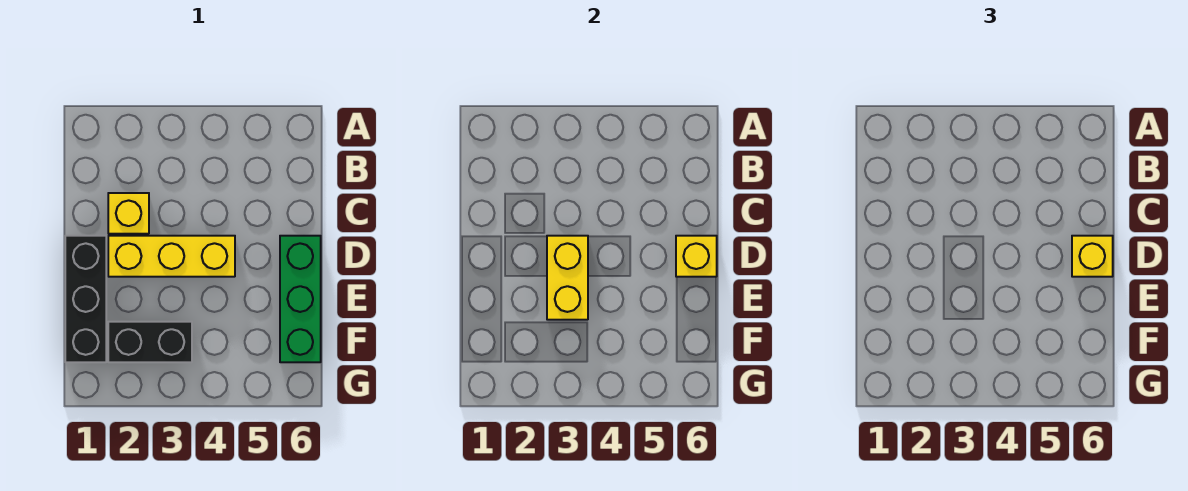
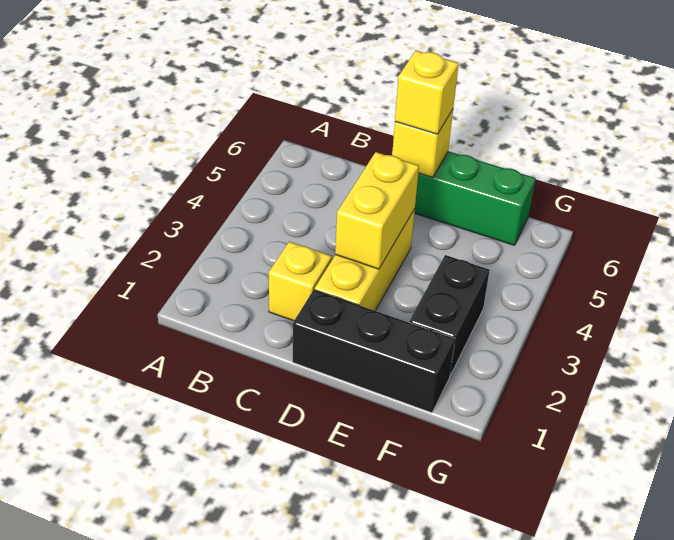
yellow brick D3:E3 level 2 -> yellow brick D3:D4 level 2

